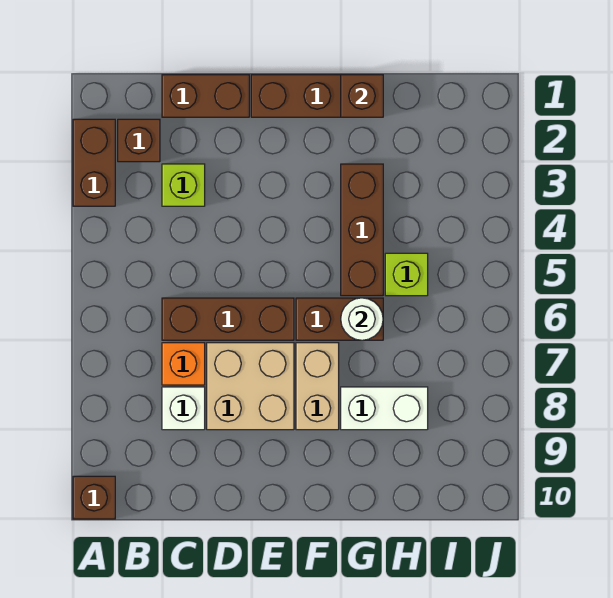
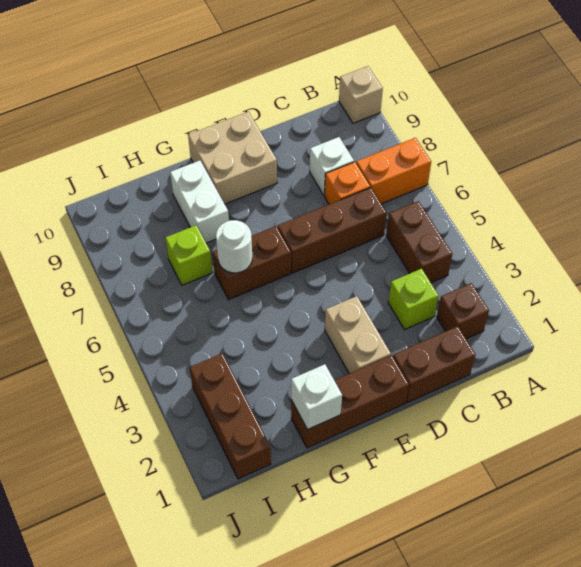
brown brick A2:A3 level 1 -> brown brick B4:B5 level 1
none -> orange brick A7:B7 level 1
brown brick A10 level 1 -> tan brick A10 level 1
tan brick D7:E8 level 1 -> tan brick E9:F10 level 1
tan brick F7:F8 level 1 -> tan brick E2:E3 level 1
brown brick G1 level 2 -> white brick G1 level 2
brown brick G3:G5 level 1 -> brown brick I1:I3 level 1
white brick G8:H8 level 1 -> white brick G8:G9 level 1
lime brick H5 level 1 -> lime brick H7 level 1

